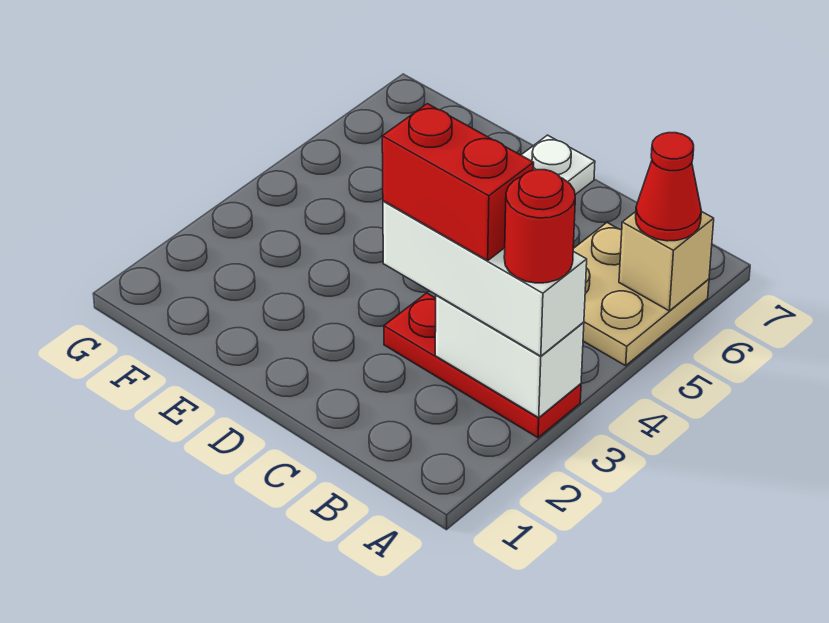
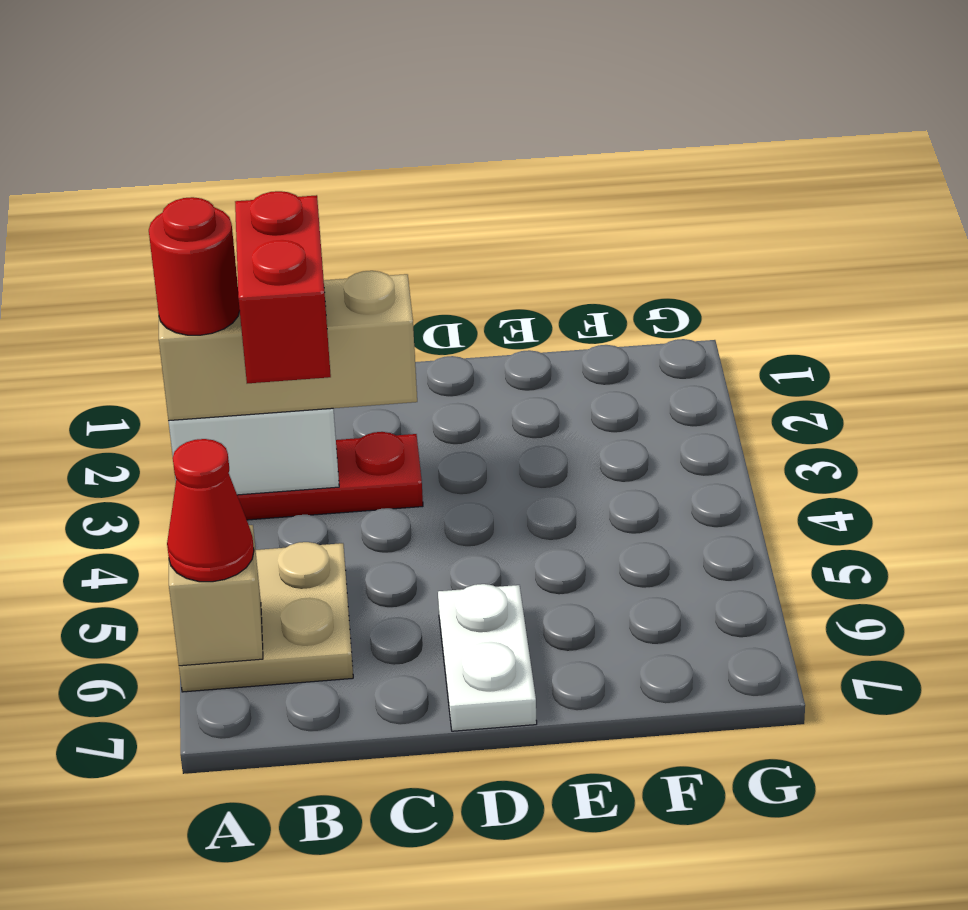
white brick A3:C3 level 3 -> tan brick A3:C3 level 3
red brick B3:C3 level 4 -> red brick B3:B4 level 4

